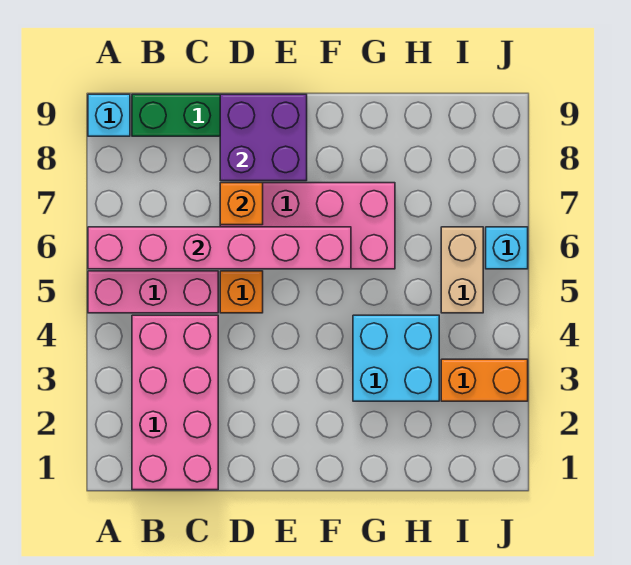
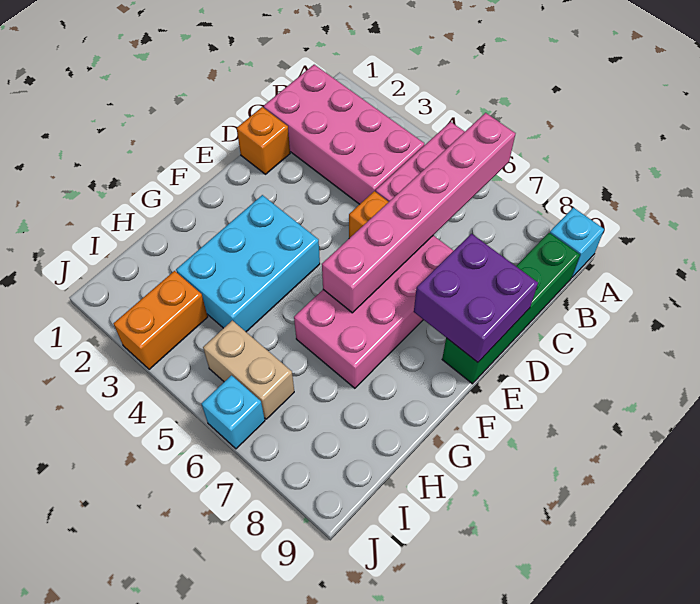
orange brick D7 level 2 -> orange brick D1 level 1
cyan brick G3:H4 level 1 -> cyan brick F3:H4 level 1

